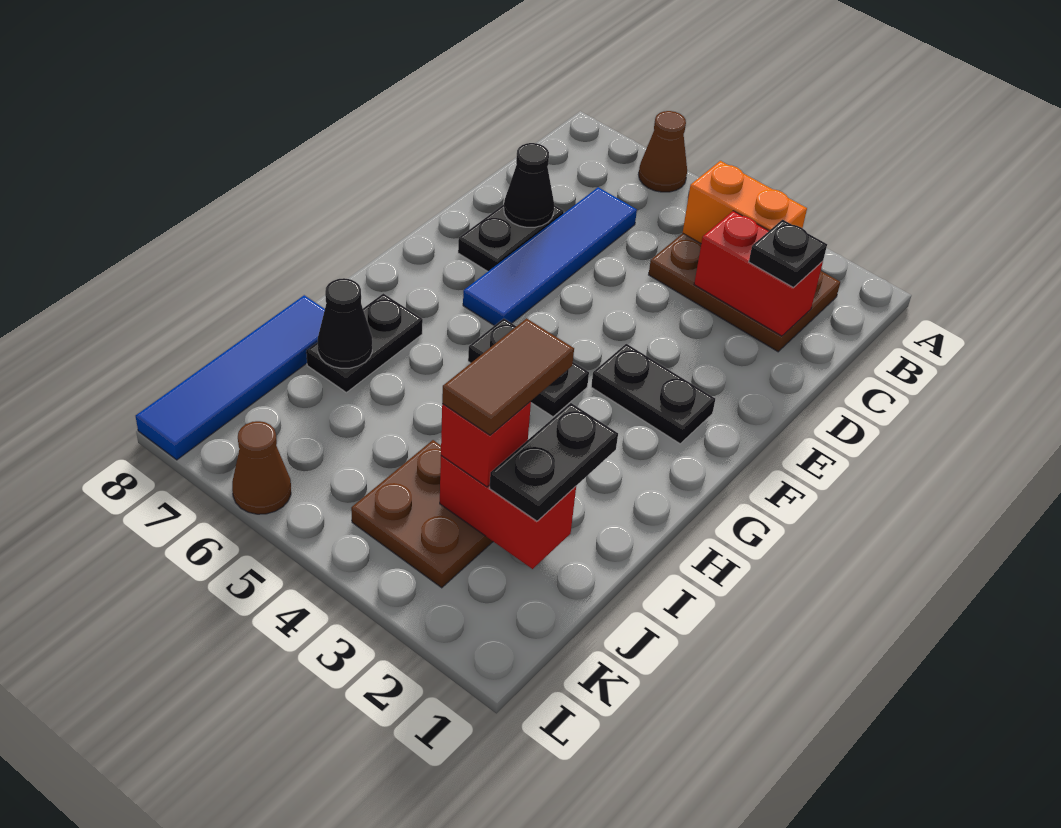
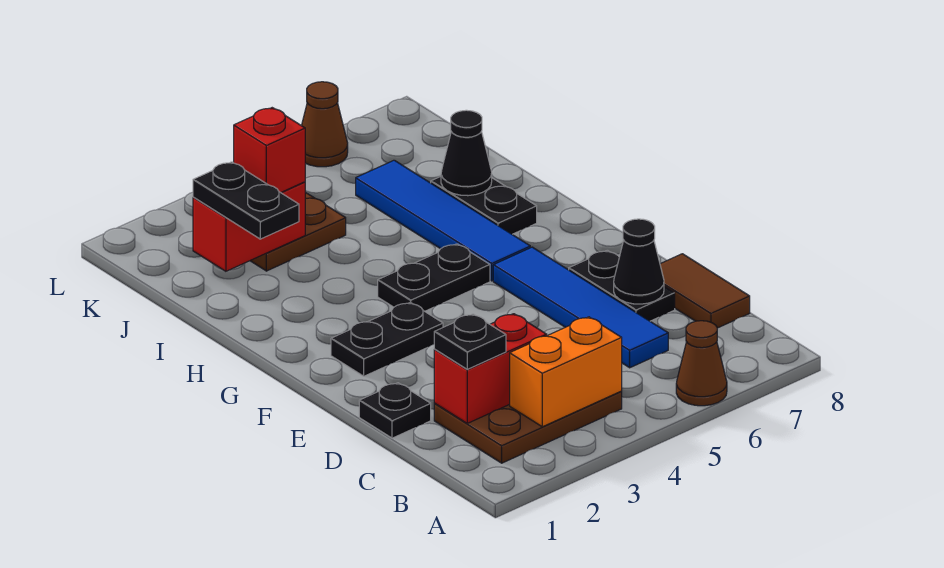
none -> black plate D1 level 1
brown tile I3:J3 level 4 -> brown tile C8:D8 level 1
blue tile I8:L8 level 1 -> blue tile G6:J6 level 1

